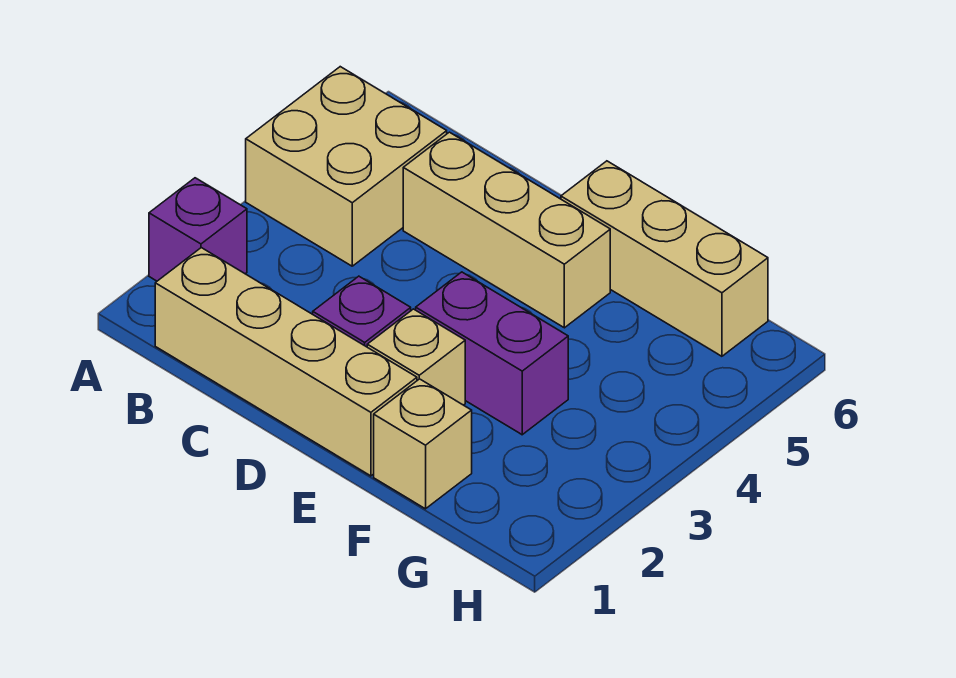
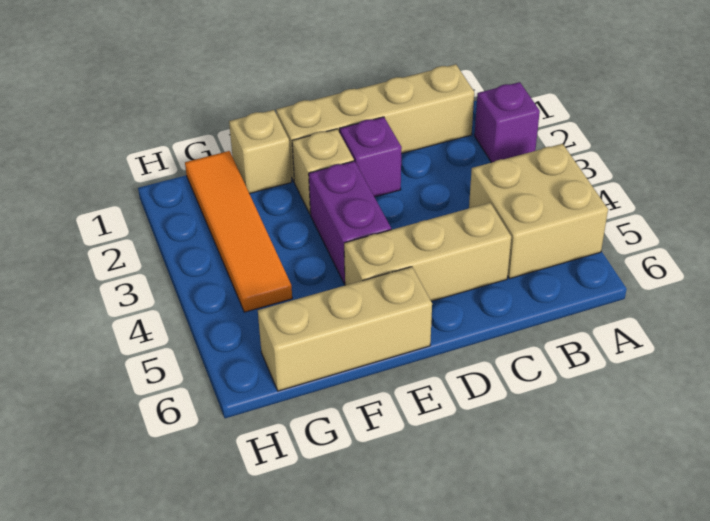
purple brick E3:F3 level 1 -> purple brick E3:E4 level 1
none -> orange tile G1:G4 level 1

